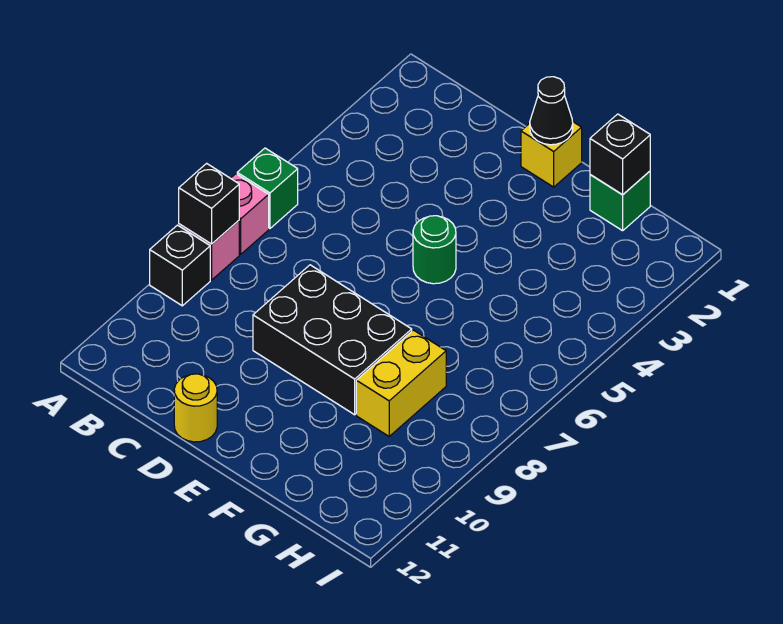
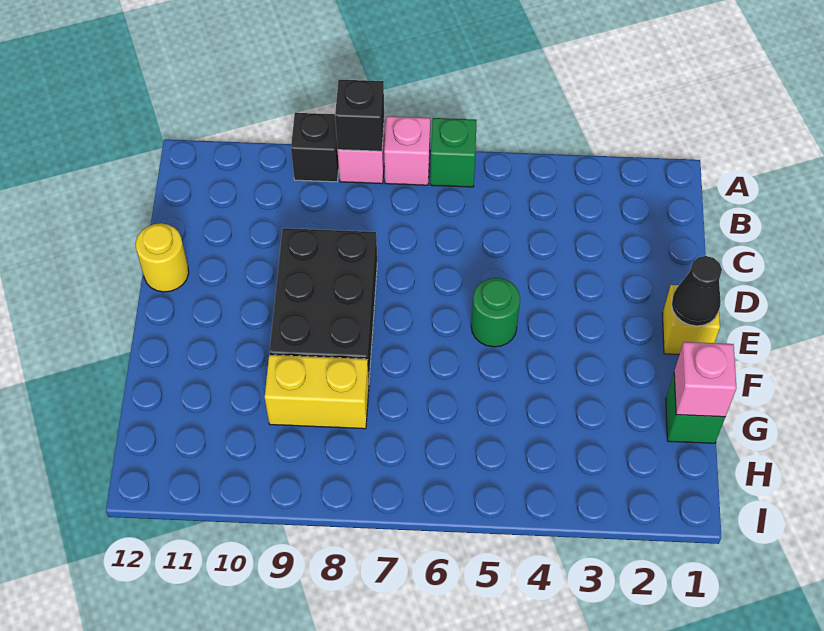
black brick G1 level 2 -> pink brick G1 level 2

